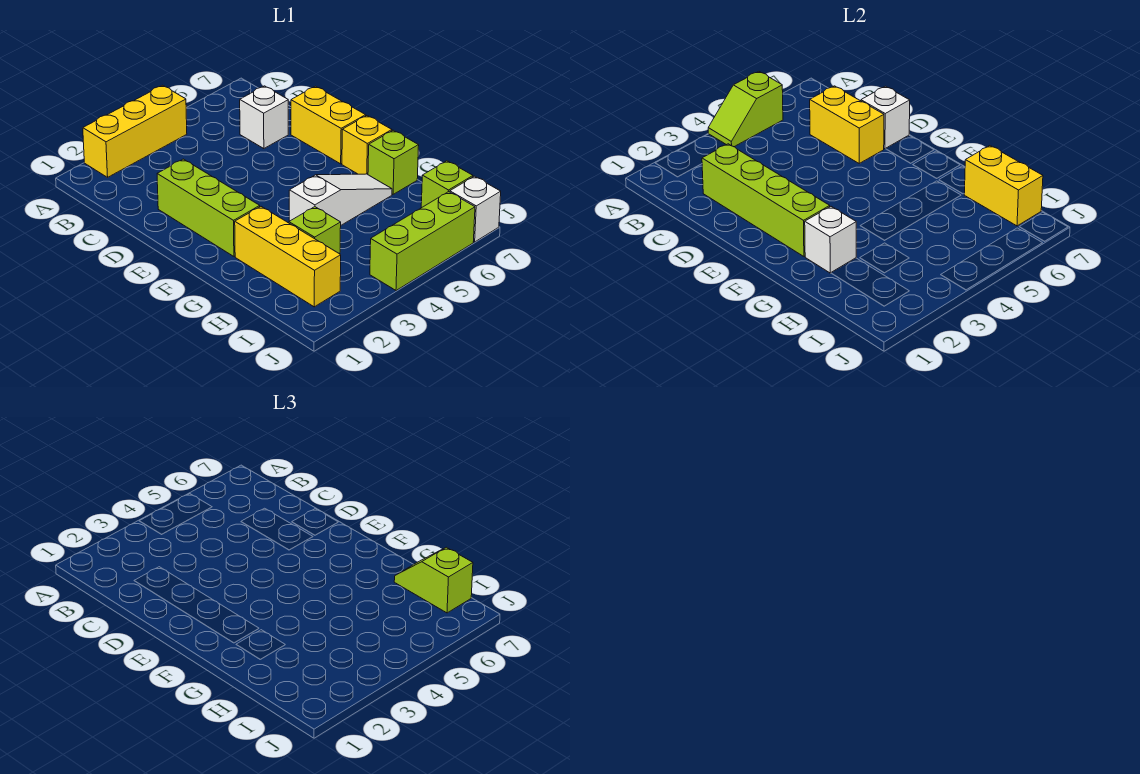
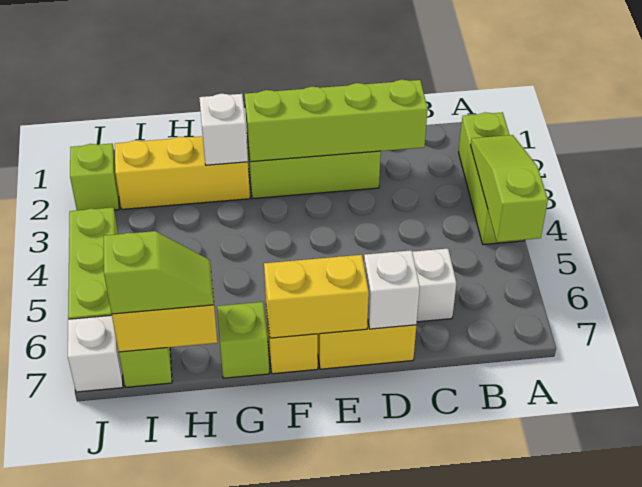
yellow brick A2:A4 level 1 -> lime brick A2:A4 level 1
lime slope A4:A5 level 2 top 5 -> lime slope A3:A5 level 2 top 5
yellow brick C6:D6 level 2 -> yellow brick E7:F7 level 2
white slope G4:G6 level 1 top 4 -> none
lime brick H3 level 1 -> lime brick J2 level 1

